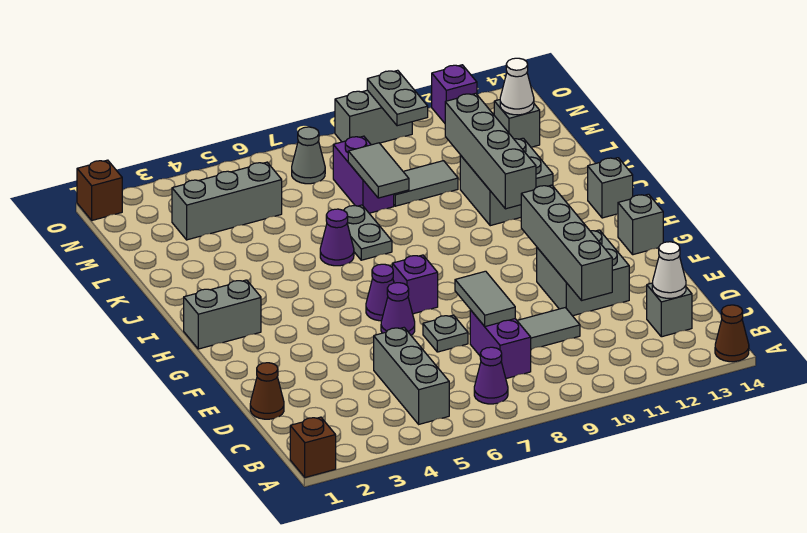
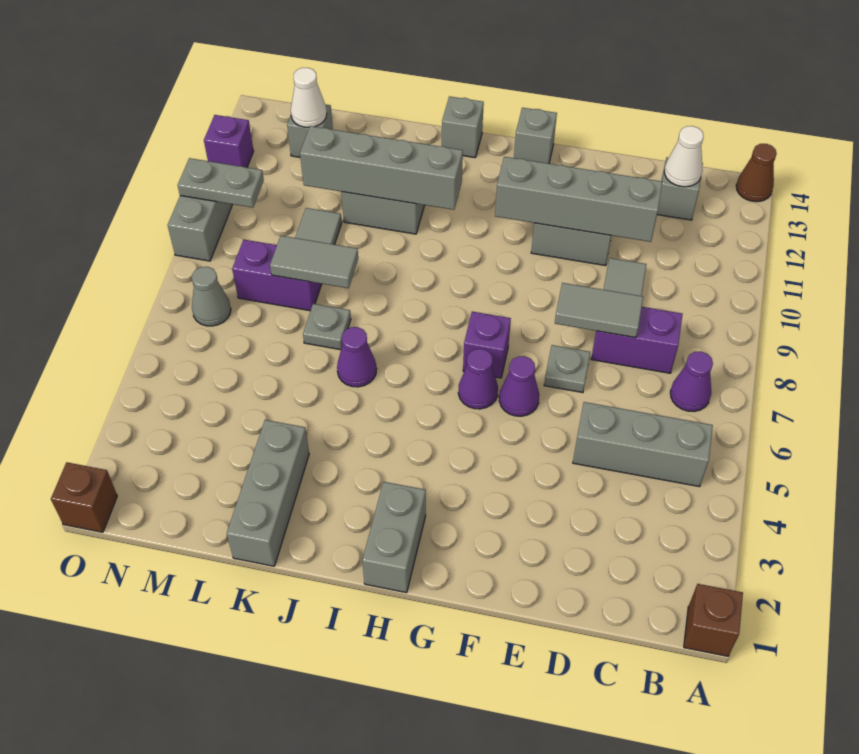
brown cone D1 level 1 -> none
grey plate J7:K7 level 1 -> grey plate K7 level 1
grey brick M3:M5 level 1 -> grey brick K1:K3 level 1

